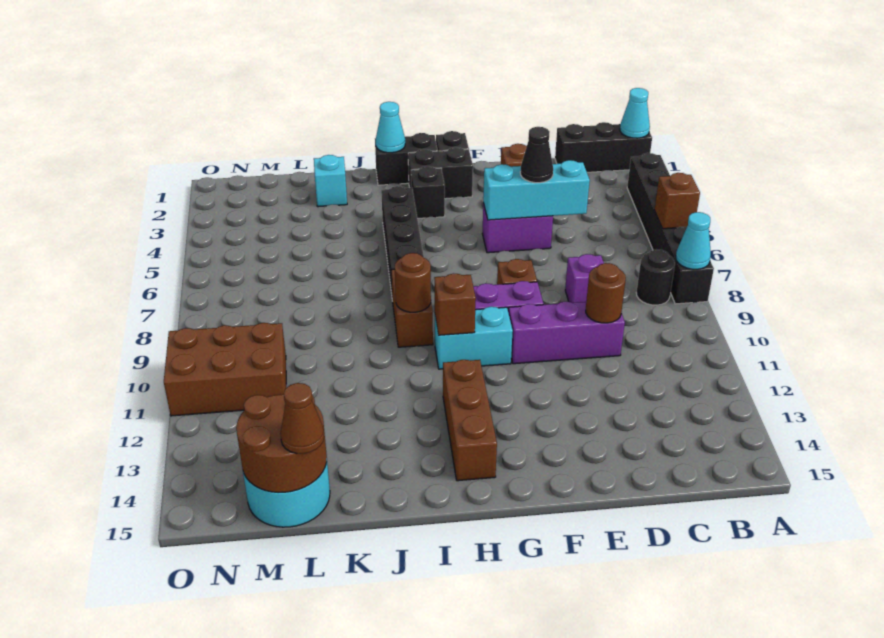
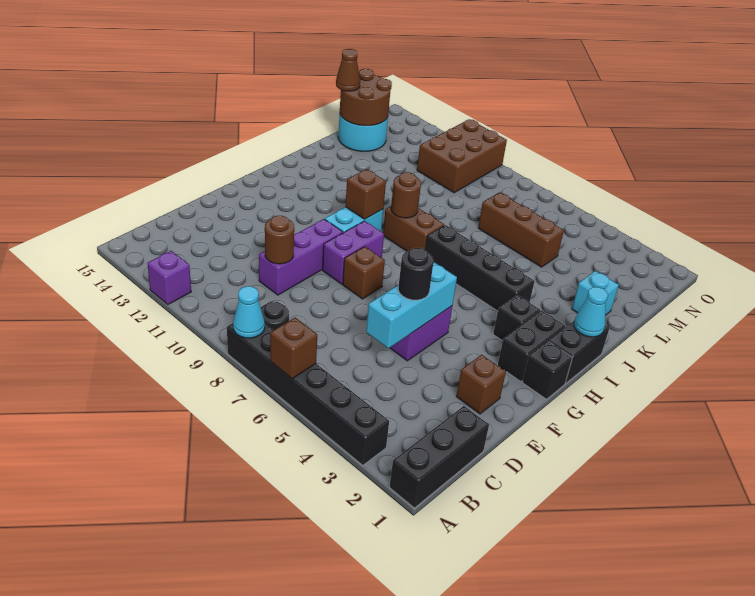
cyan cone A1 level 2 -> none
purple brick D8 level 1 -> purple brick A12 level 1
black cone E5 level 3 -> black round brick E5 level 3
brown brick H12:H14 level 1 -> brown brick L5:L7 level 1

